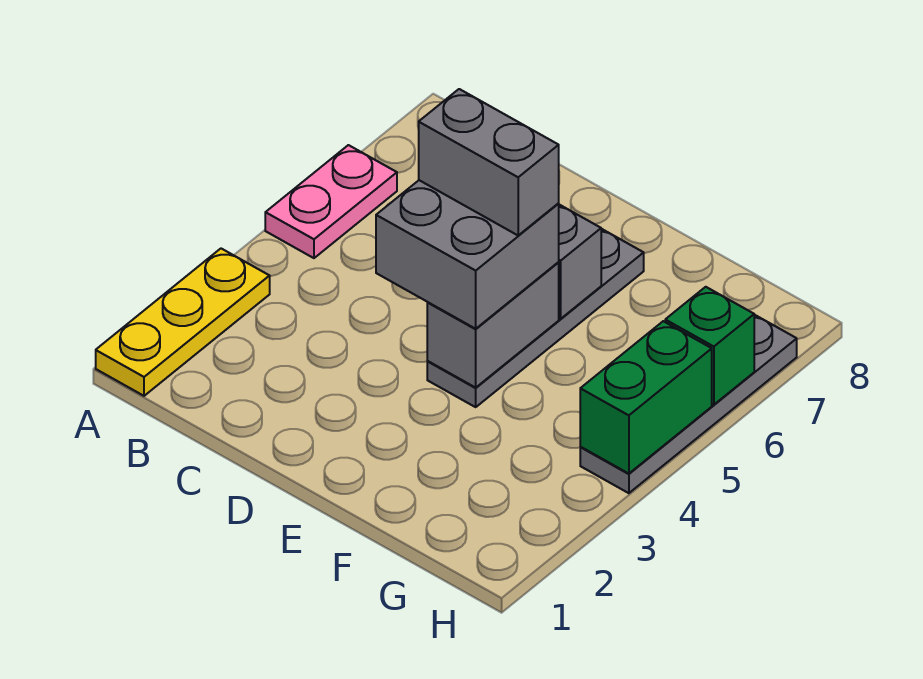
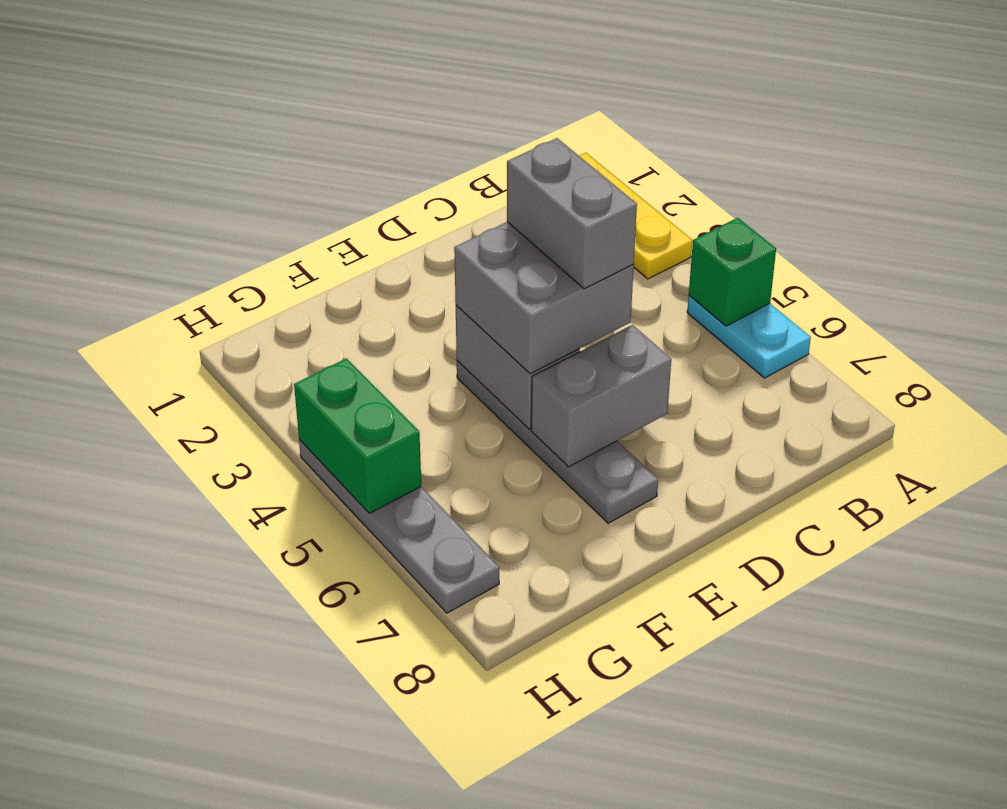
pink plate A5:A6 level 1 -> cyan plate A5:A6 level 1
grey brick D5:E5 level 4 -> grey brick D4:D5 level 4
green brick H6 level 2 -> green brick A5 level 2

